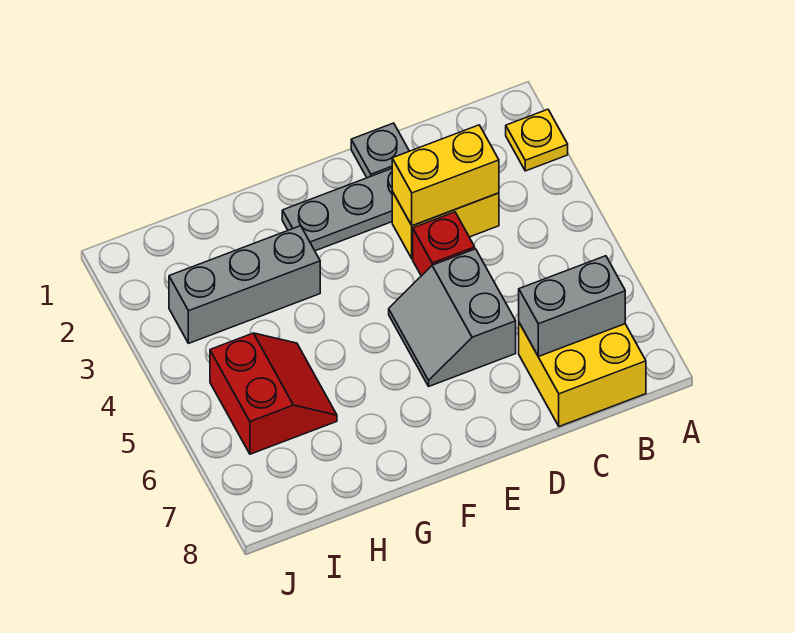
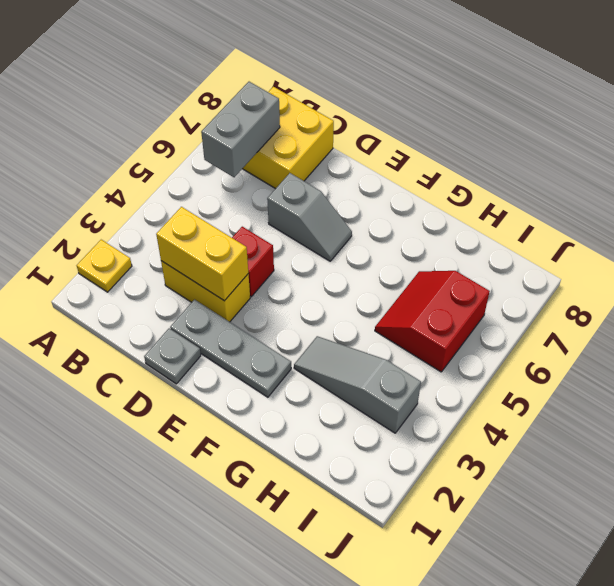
grey brick B7:C7 level 2 -> grey brick B6:B7 level 2
grey slope D5:E6 level 1 top D -> grey slope D6:E6 level 1 top D
grey brick G3:I3 level 1 -> grey slope G3:I3 level 1 top I

